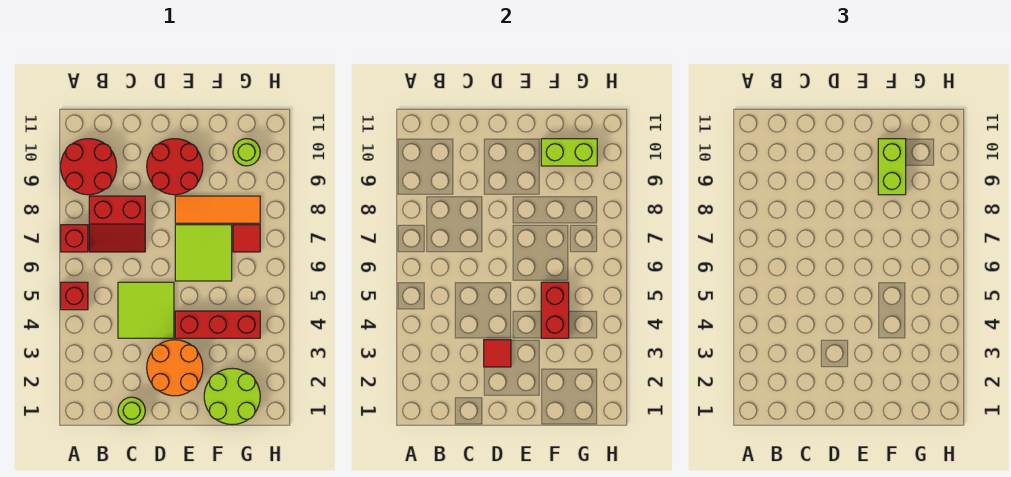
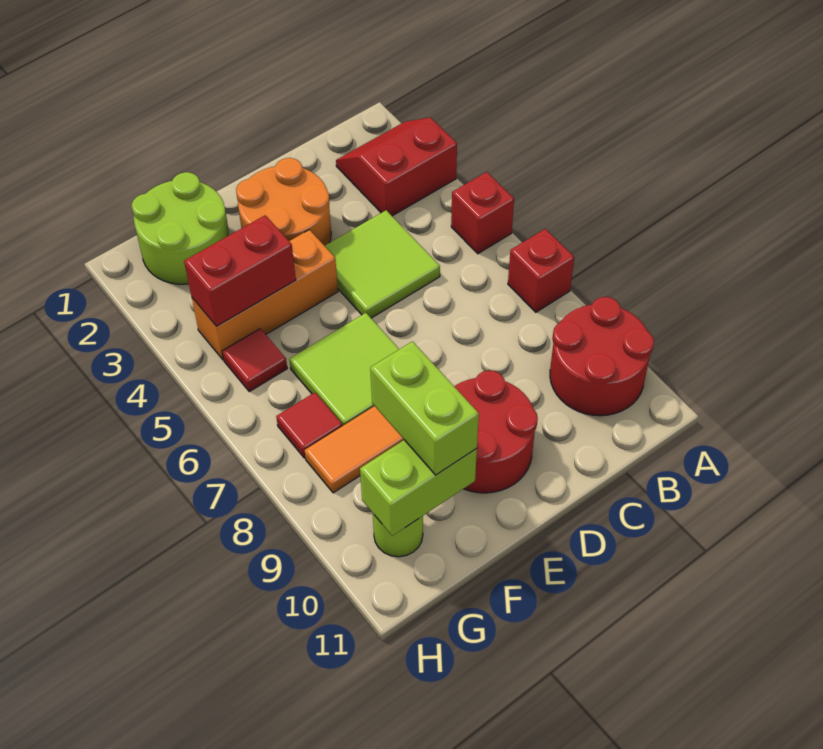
red slope B7:C8 level 1 top 8 -> red slope A2:B3 level 1 top 3
lime round brick C1 level 1 -> none
red tile D3 level 2 -> red tile G5 level 1
red brick E4:G4 level 1 -> orange brick E4:G4 level 1
red brick F4:F5 level 2 -> red brick F4:G4 level 2

